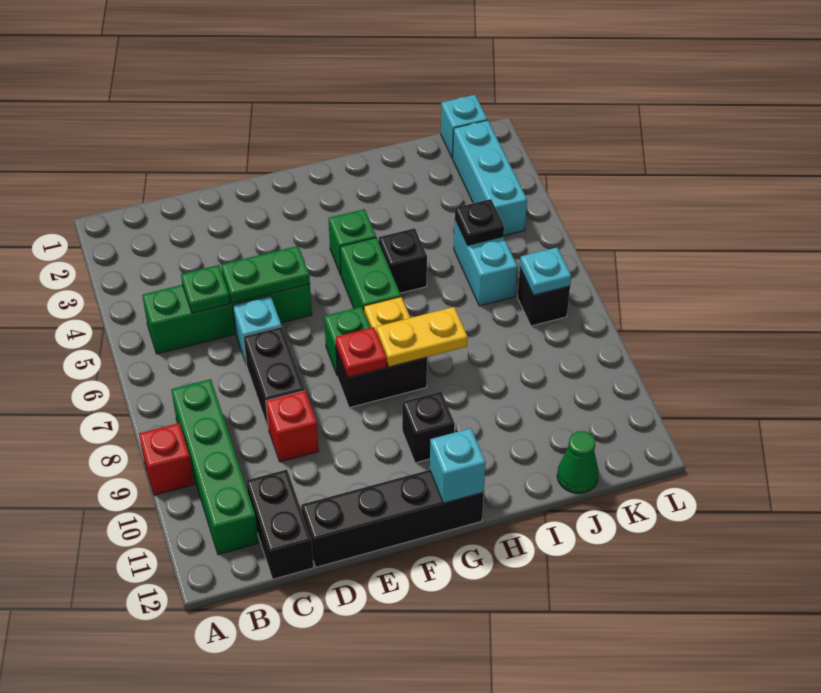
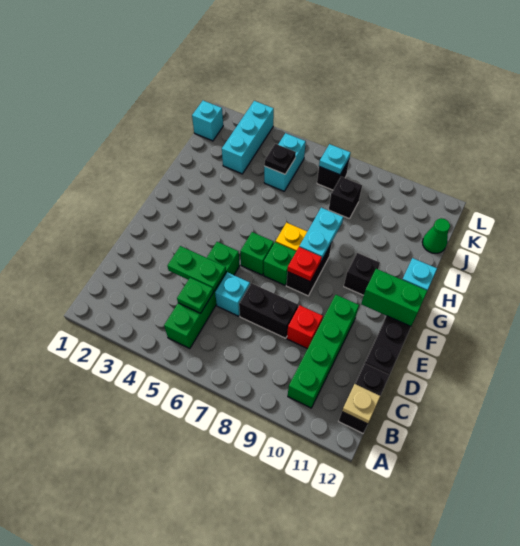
red brick A9 level 1 -> none
green brick B8:B11 level 1 -> green brick B10:E10 level 1
none -> tan plate B12 level 2
black brick C11:C12 level 1 -> black brick B12:C12 level 1
green plate D5:E5 level 2 -> green plate D4:D5 level 2
green brick G4 level 1 -> green brick F6 level 1
green brick G5:G6 level 1 -> green brick F11:F12 level 2
yellow plate G8:H8 level 2 -> cyan plate G8:H8 level 2
black brick H5 level 1 -> black brick J8 level 1
cyan brick J5:J6 level 1 -> cyan brick J5:K5 level 1
cyan brick K2:K4 level 1 -> cyan brick J3:L3 level 1

